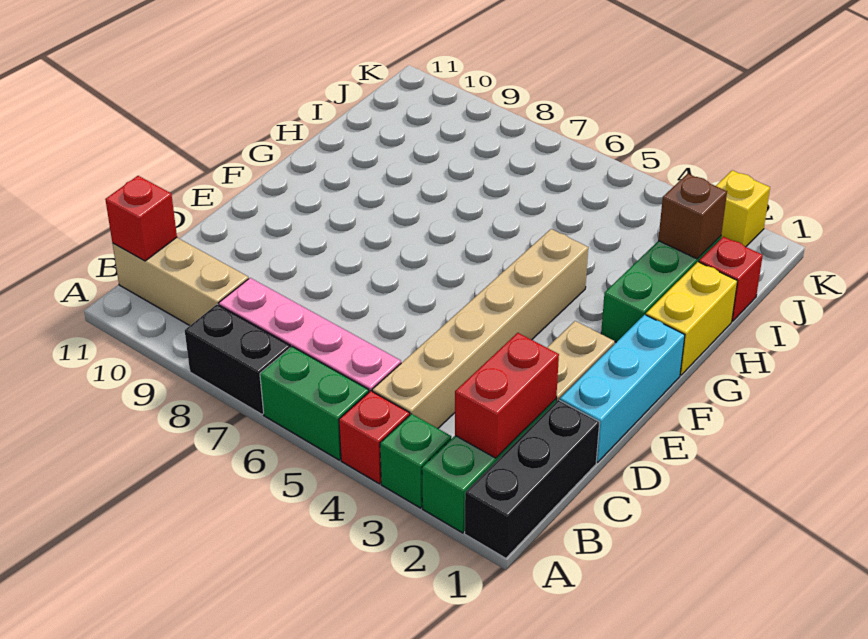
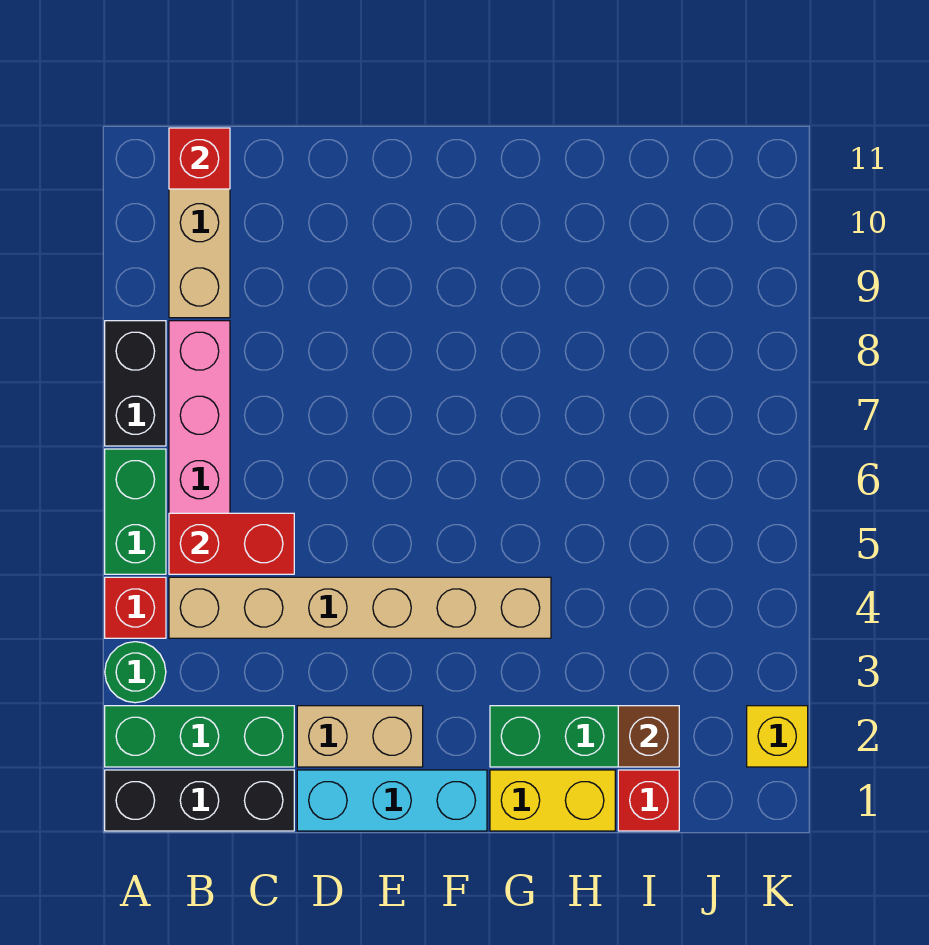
green brick A3 level 1 -> green round brick A3 level 1
red brick B2:C2 level 2 -> red brick B5:C5 level 2

